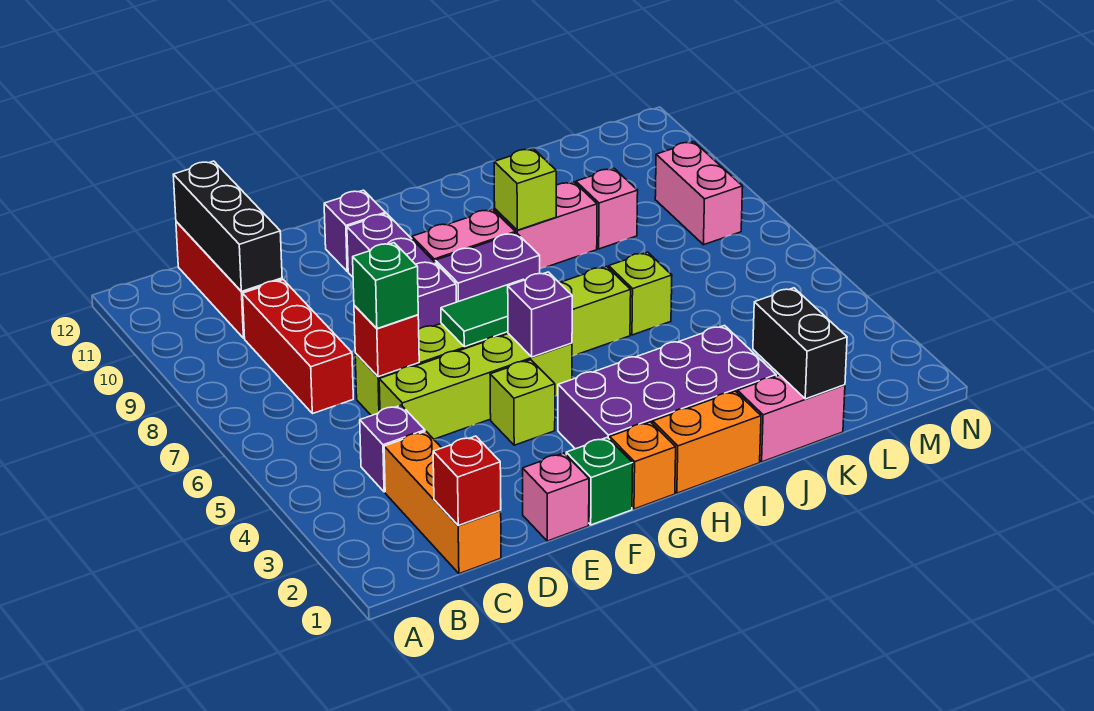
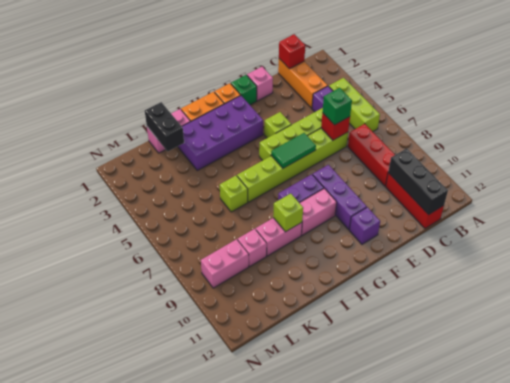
none -> lime brick B4:B6 level 1
purple brick G5 level 2 -> none
pink brick M8:M9 level 1 -> pink brick L9:M9 level 1

